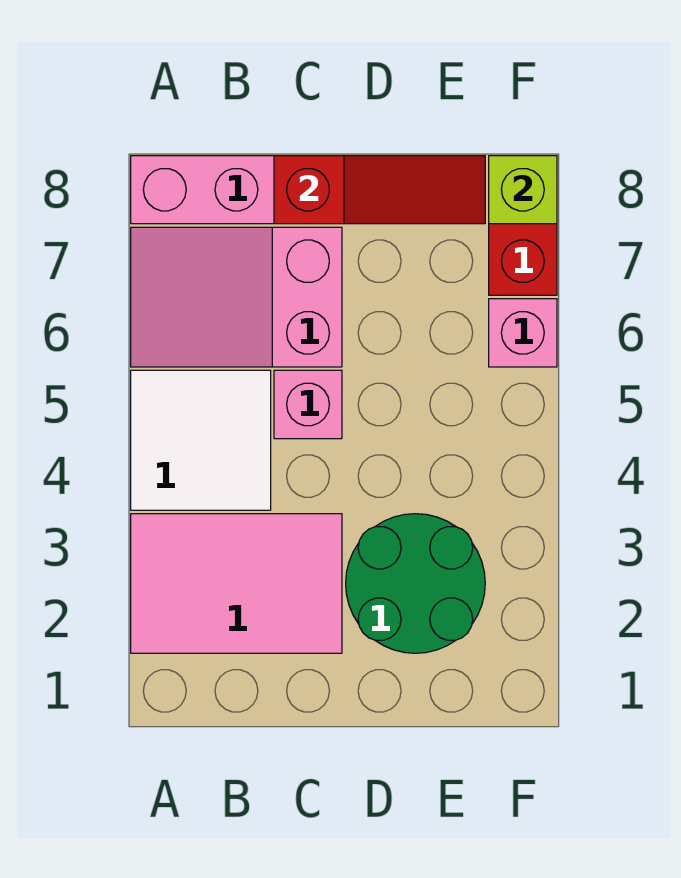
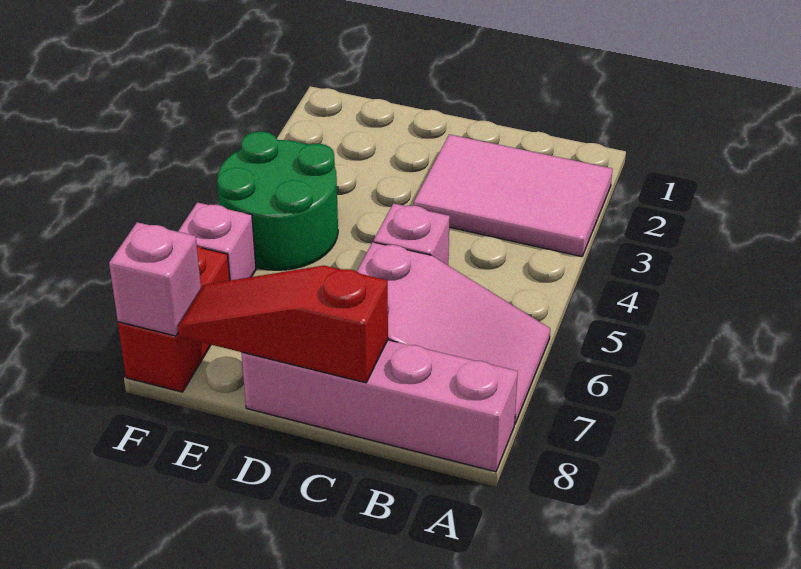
white tile A4:B5 level 1 -> none
green round brick D2:E3 level 1 -> green round brick E4:F5 level 1
lime brick F8 level 2 -> pink brick F8 level 2

